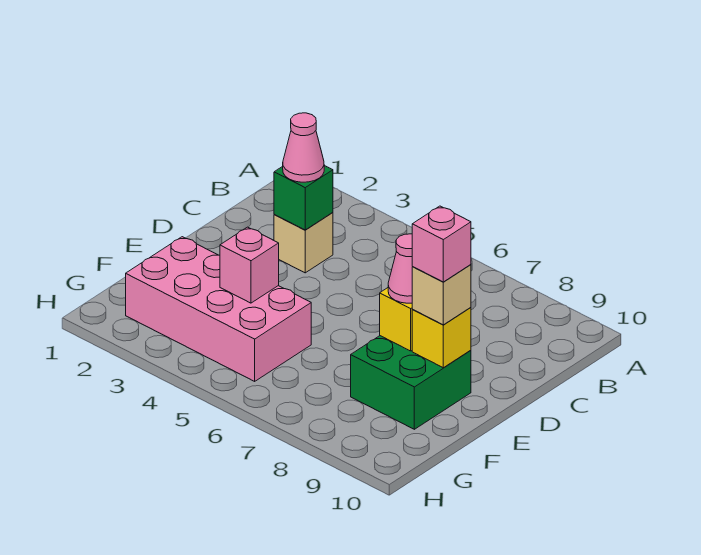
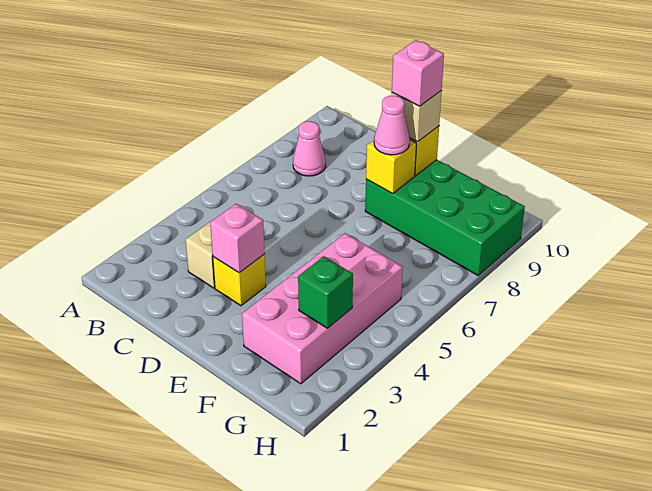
green brick C3 level 2 -> green brick G3 level 2
pink cone C3 level 3 -> pink cone B8 level 1
none -> yellow brick D3 level 1
green brick E8:F9 level 1 -> green brick E8:H9 level 1
pink brick F4 level 2 -> pink brick D3 level 2

